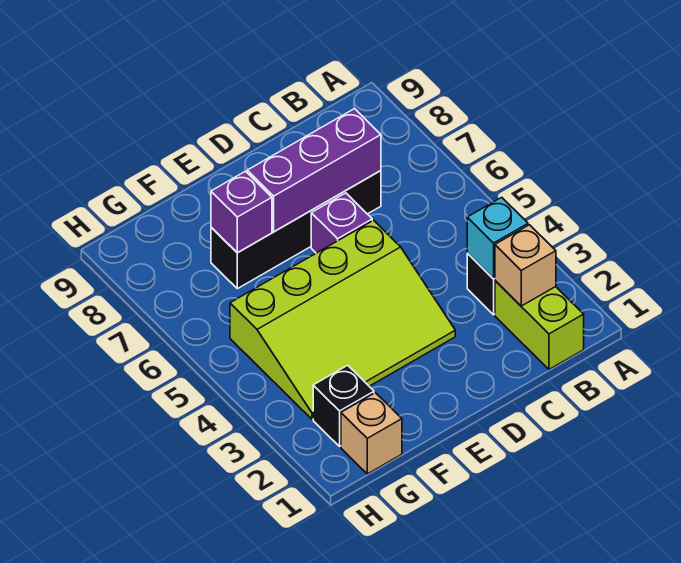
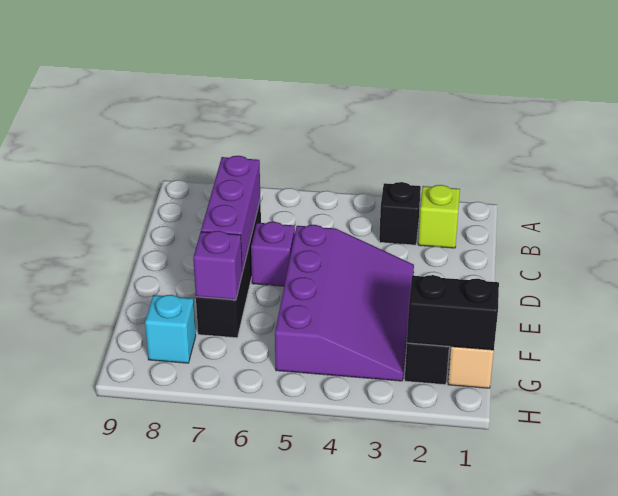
lime brick B1:B2 level 1 -> lime brick B2 level 1
tan brick B2 level 2 -> none
cyan brick B3 level 2 -> cyan brick G8 level 1
lime slope D3:G5 level 1 top 5 -> purple slope D3:G5 level 1 top 5
none -> black brick G1:G2 level 2

